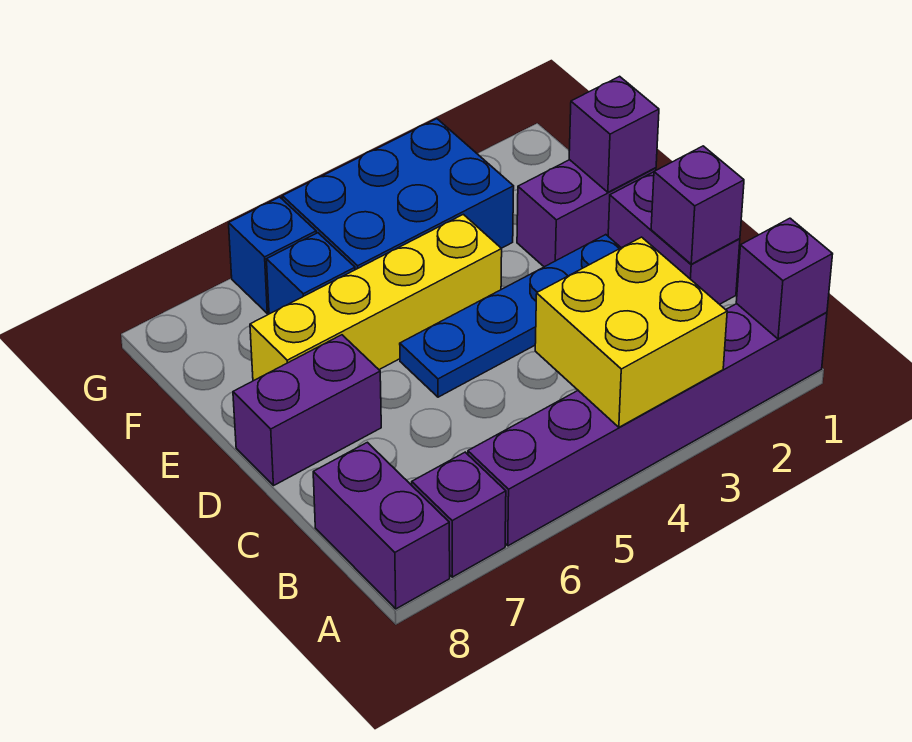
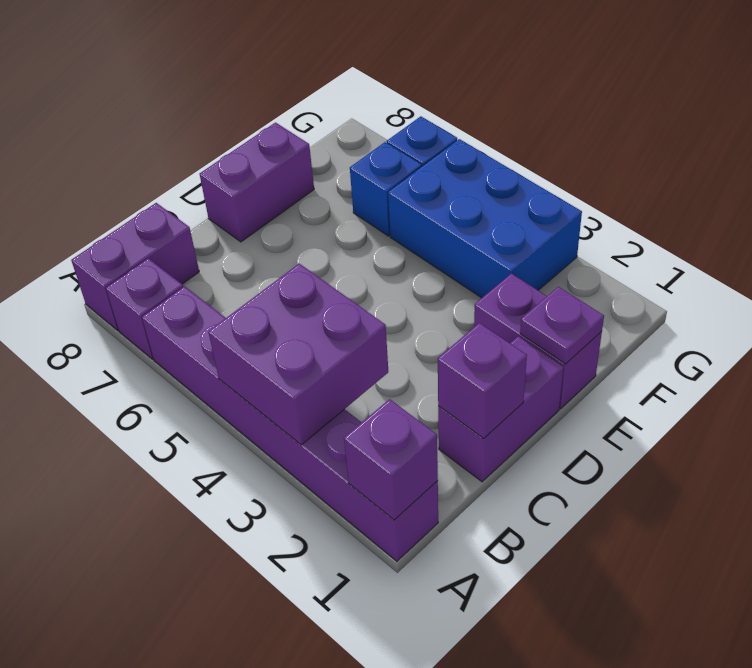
yellow brick A3:B4 level 2 -> purple brick A3:B4 level 2
blue plate D2:D5 level 1 -> none
purple brick D7:D8 level 1 -> purple brick D8:E8 level 1
purple brick E1 level 2 -> purple plate E1 level 2
yellow brick E4:E7 level 1 -> none

